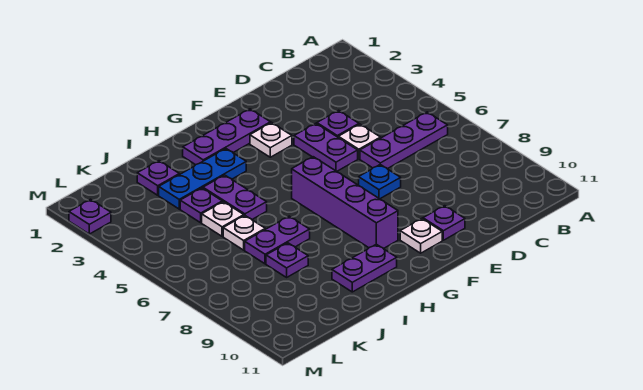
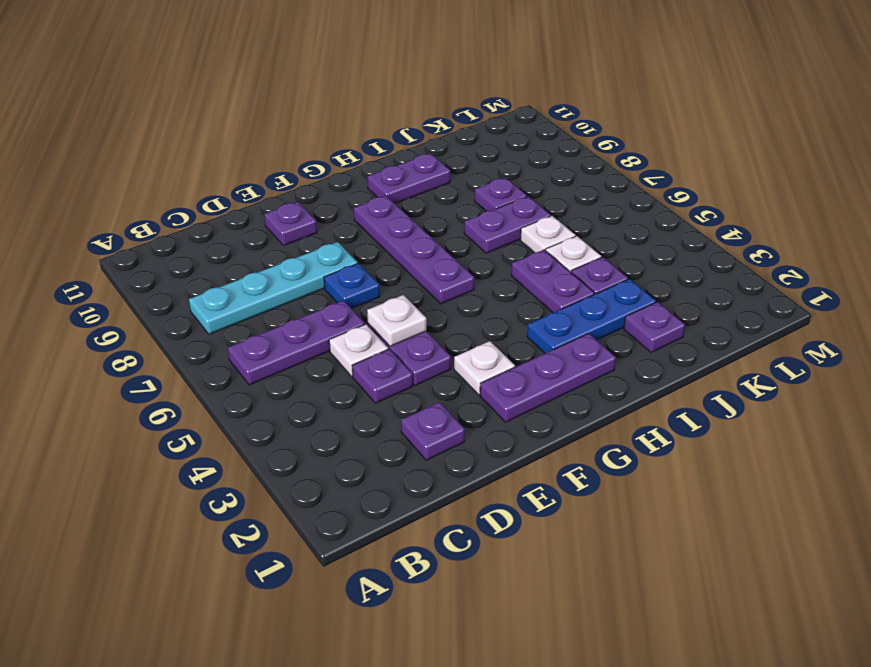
none -> cyan plate B8:E8 level 1
white plate F10 level 1 -> white plate E5 level 2
purple brick G6:G9 level 1 -> purple plate G6:G9 level 1
purple plate M2 level 1 -> purple plate D2 level 1

